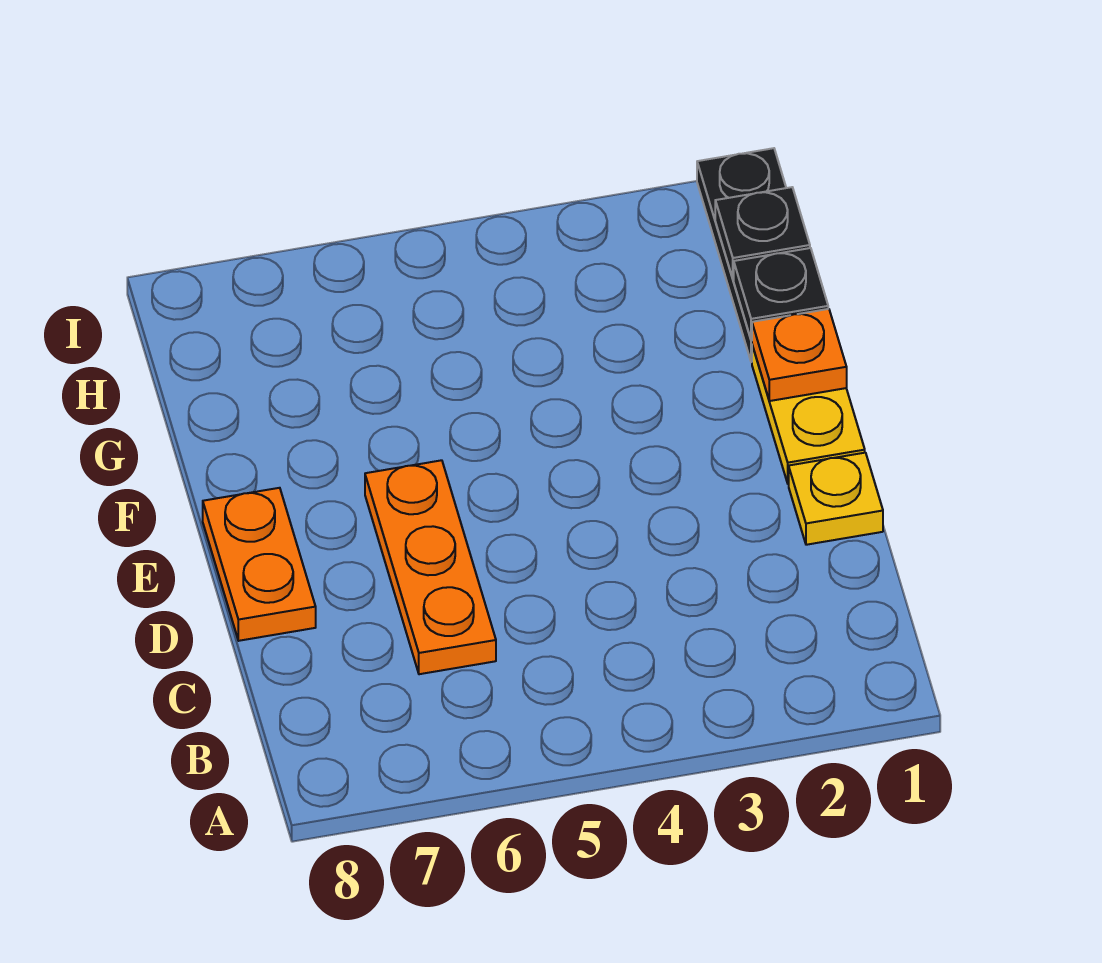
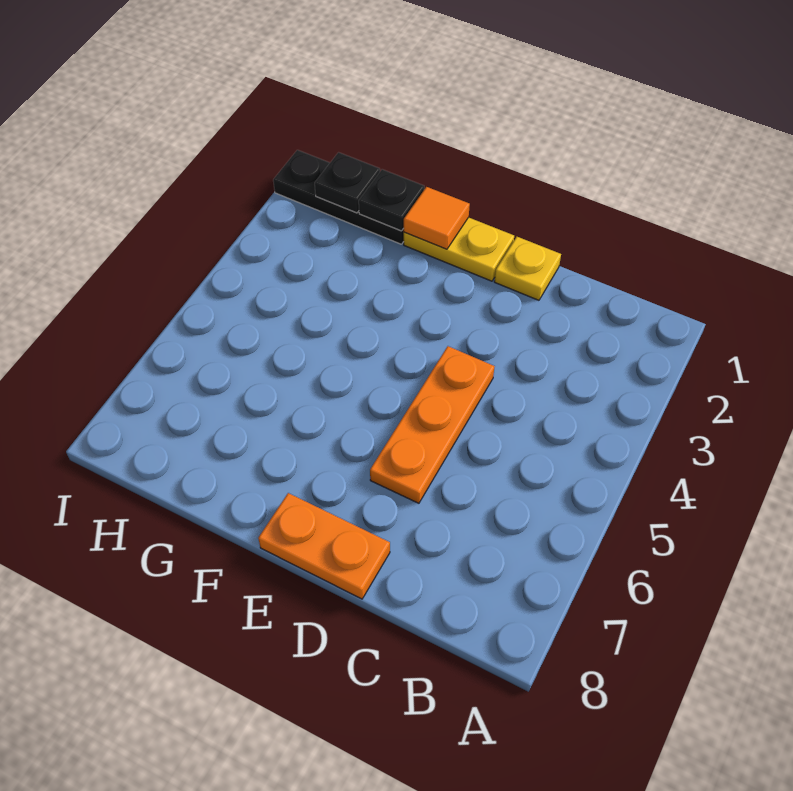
orange plate C6:E6 level 1 -> orange plate D4:D6 level 1
orange plate F1 level 2 -> orange tile F1 level 2

